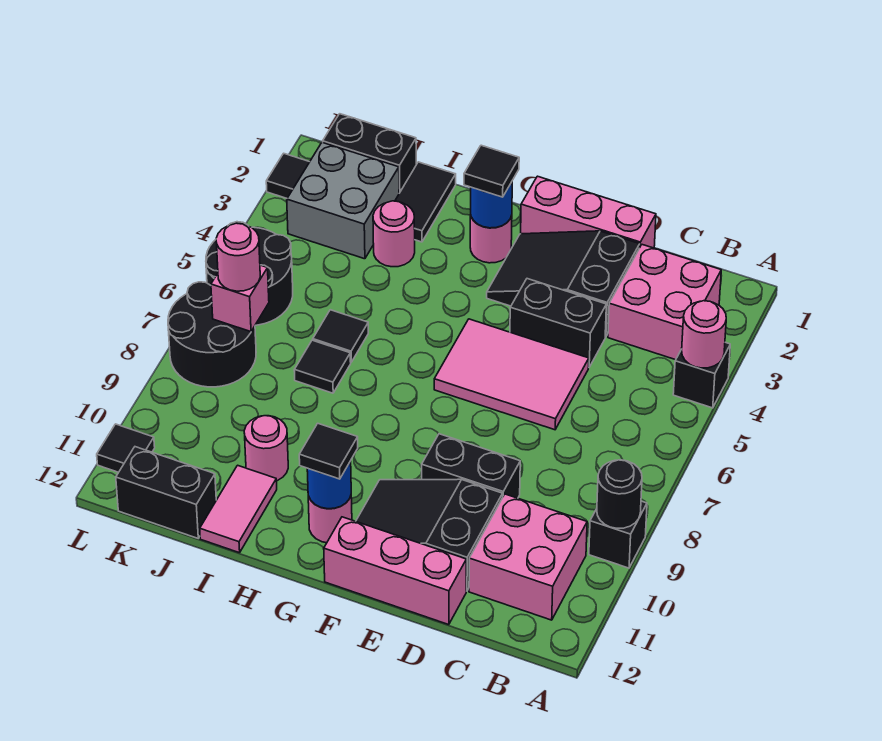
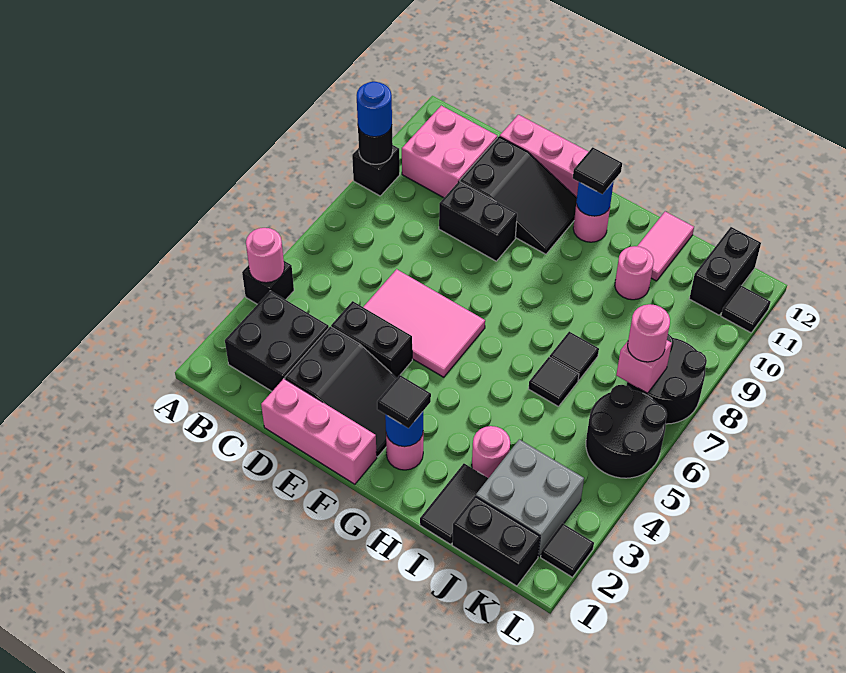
none -> blue round brick A9 level 3
pink brick B2:C3 level 1 -> black brick B2:C3 level 1
black brick J12:K12 level 1 -> black brick K11:K12 level 1

